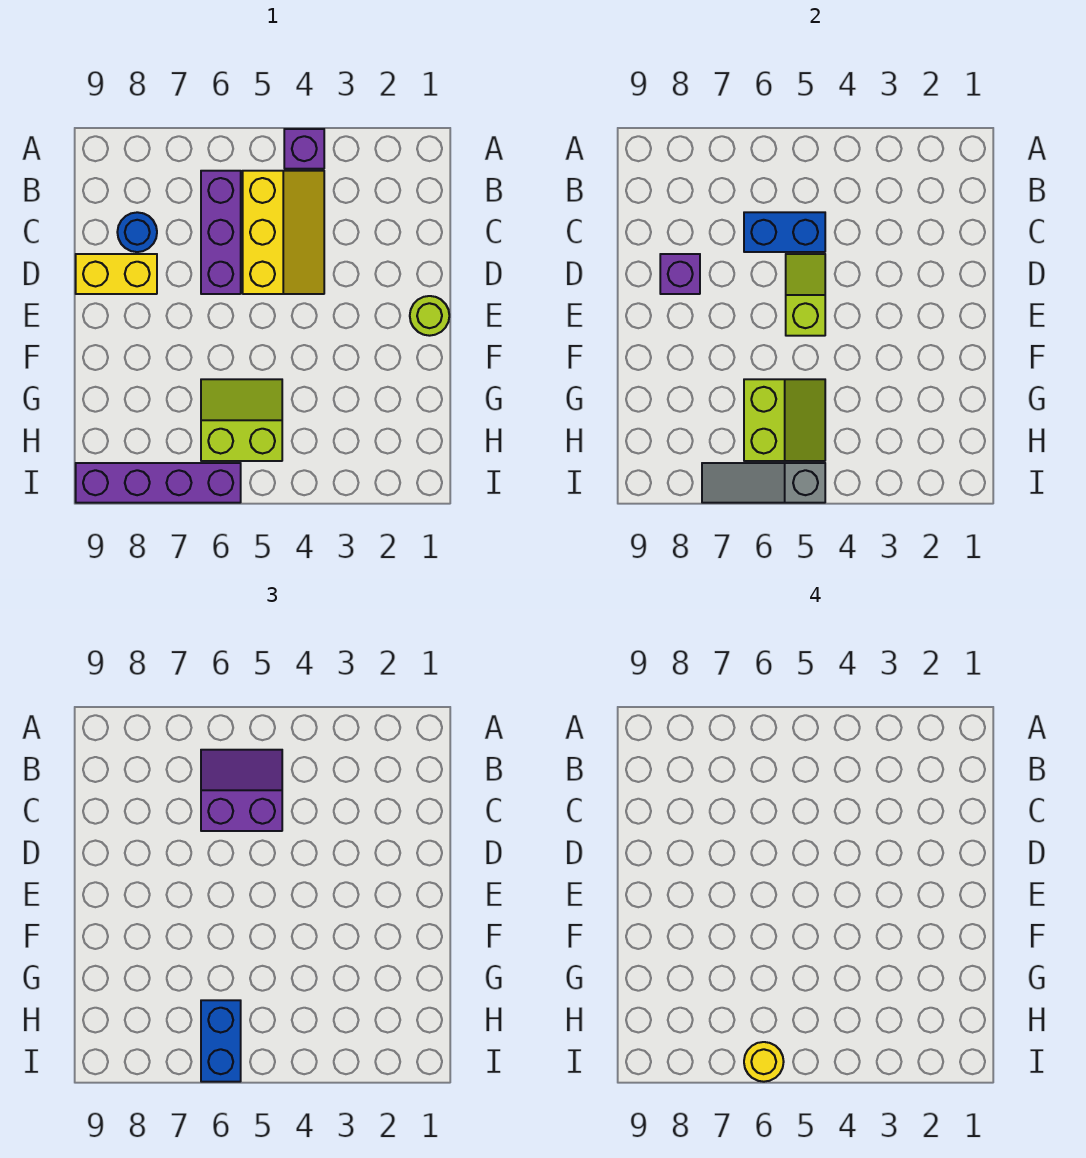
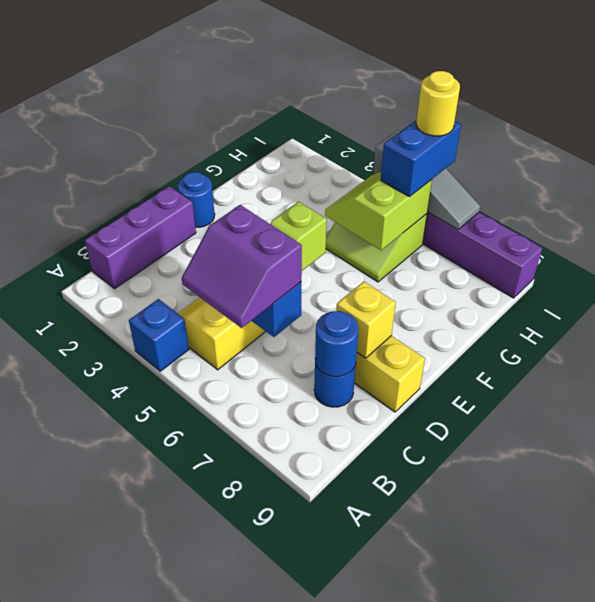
purple brick A4 level 1 -> blue brick A4 level 1
purple brick B6:D6 level 1 -> purple brick B1:D1 level 1
none -> blue round brick C8 level 2
purple brick D8 level 2 -> yellow brick D8 level 2
lime round brick E1 level 1 -> blue round brick E1 level 1

